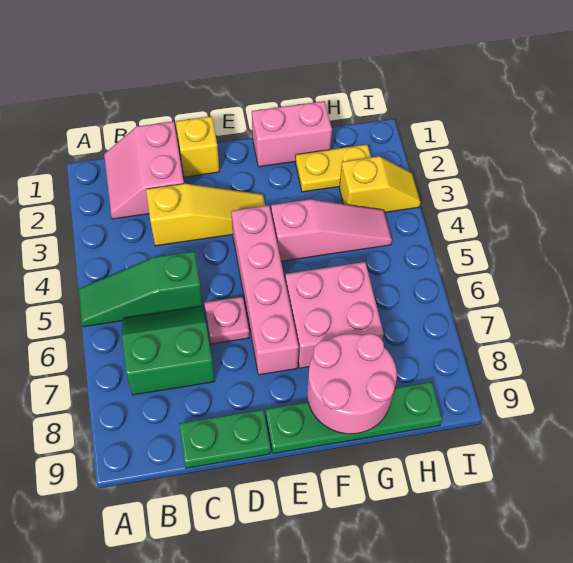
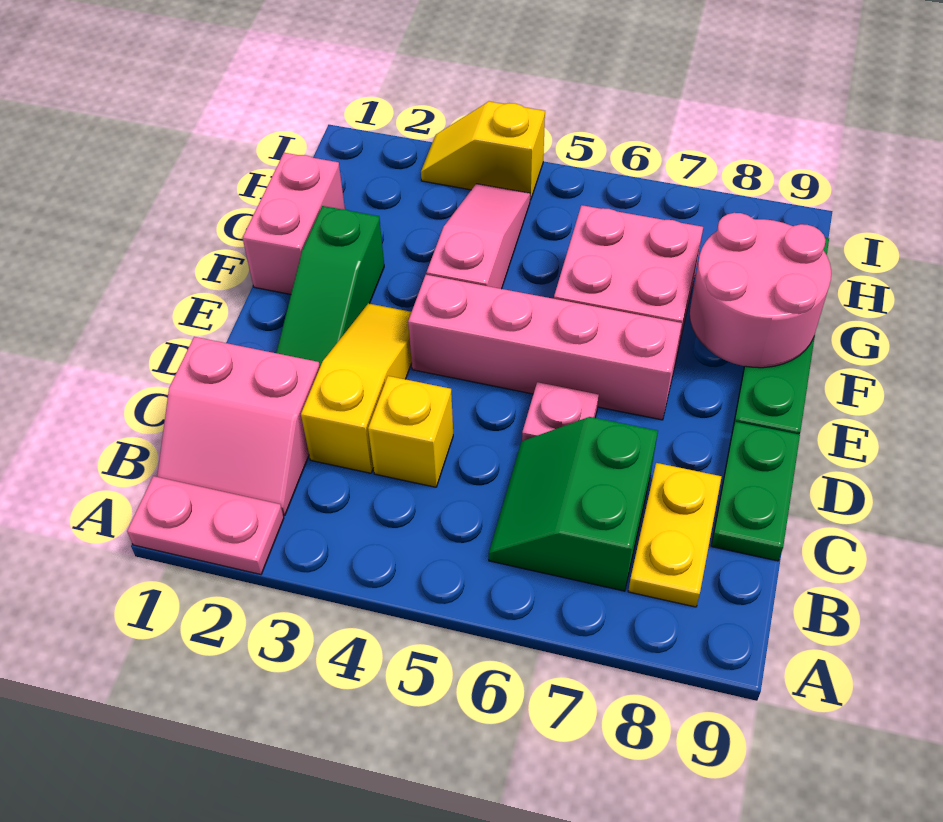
none -> pink plate A1:A2 level 1
green slope A5:C5 level 1 top C -> green slope D2:F2 level 1 top F
yellow brick D1 level 1 -> yellow brick C4 level 1
yellow plate G2:H2 level 1 -> yellow plate B8:C8 level 1
yellow slope H3:I3 level 1 top H -> yellow slope I3:I4 level 1 top 4

